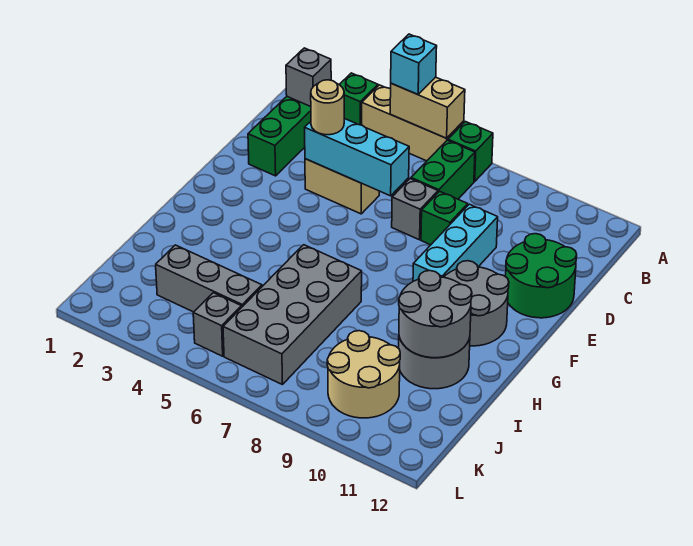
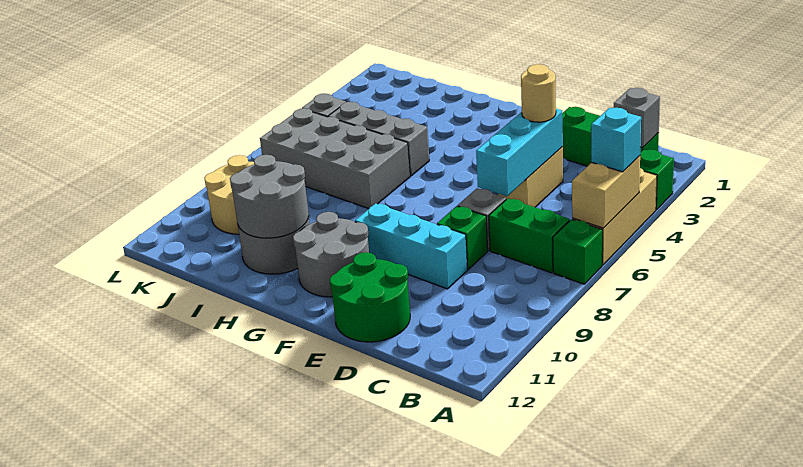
grey brick J3:J5 level 1 -> grey brick H5:J5 level 1

